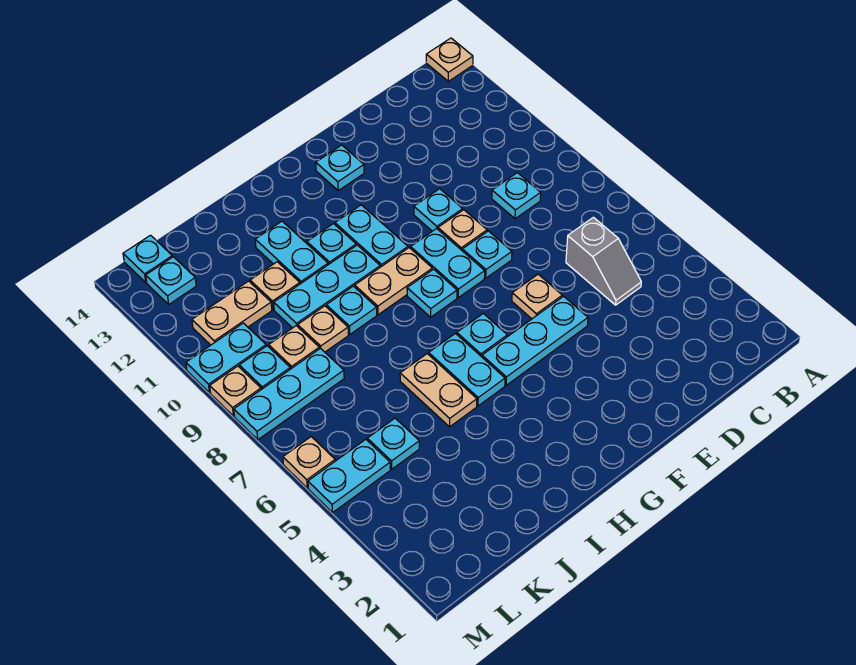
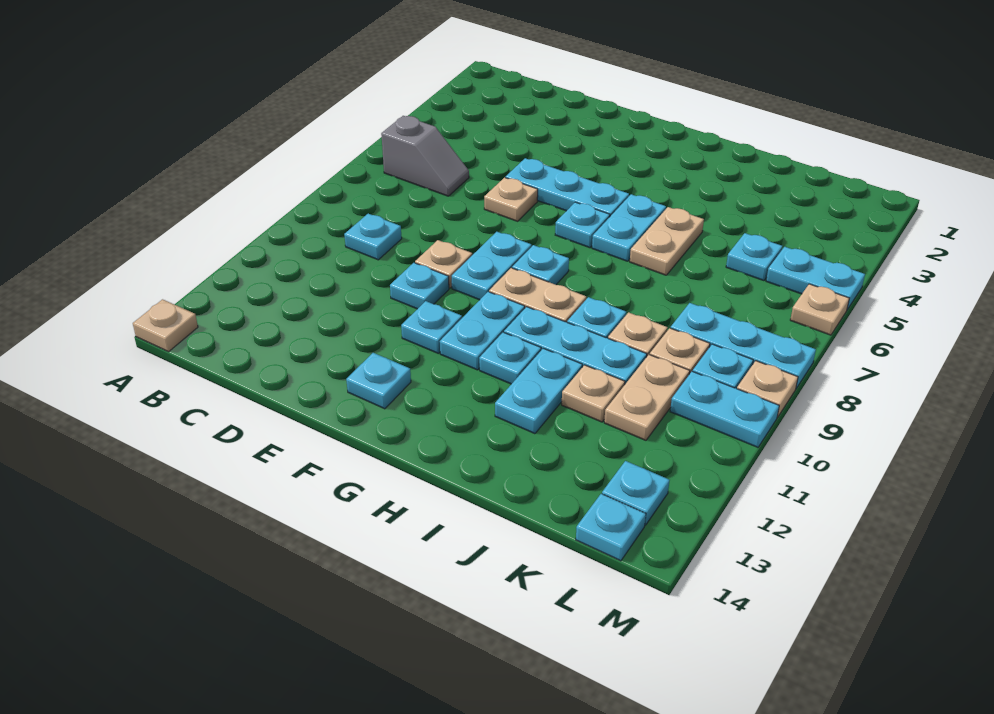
grey slope C5:C6 level 1 top 6 -> grey slope B6:C6 level 1 top B
cyan plate E8 level 1 -> cyan plate F11 level 1
tan plate K11:L11 level 1 -> tan plate K10:K11 level 1

